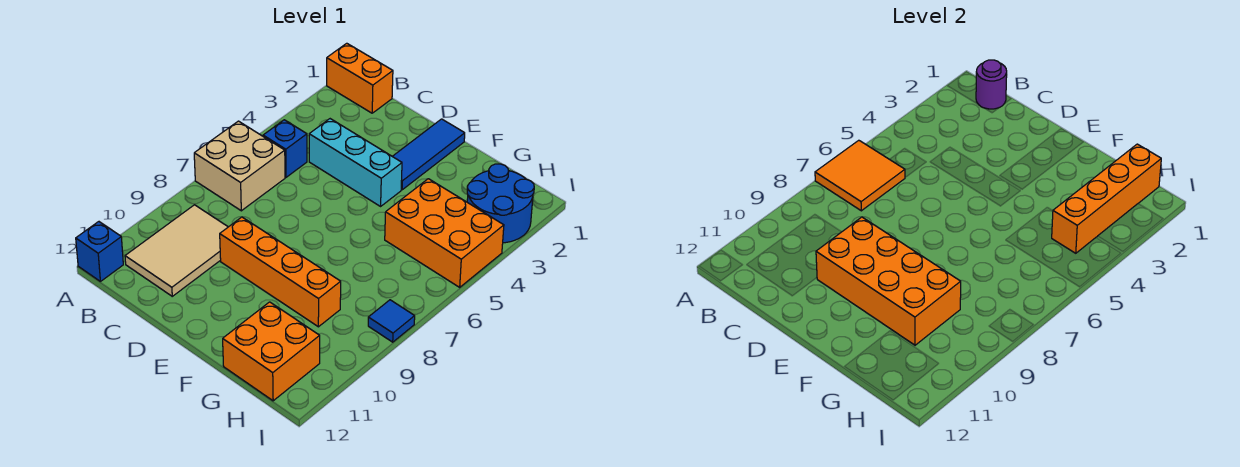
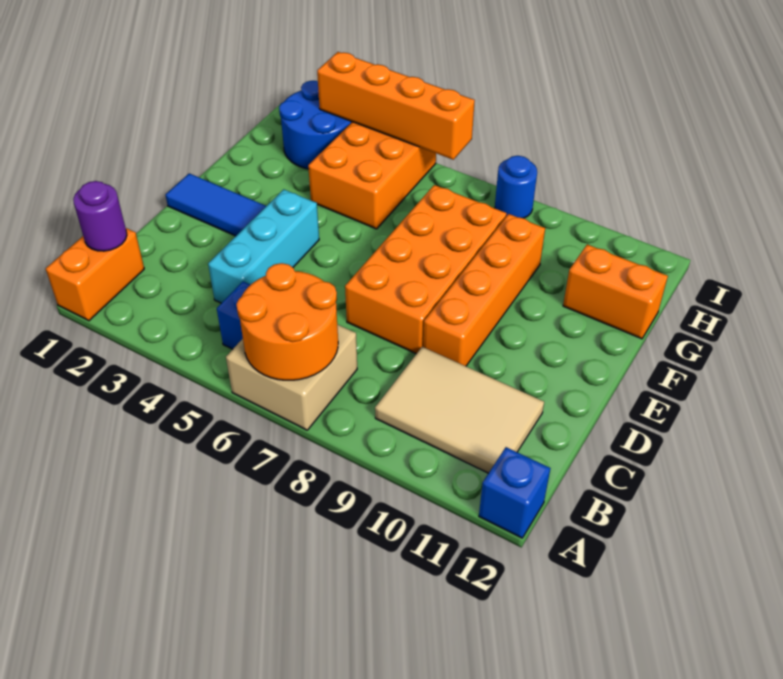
orange tile A6:B7 level 2 -> orange round brick A6:B7 level 2
orange brick D9:G10 level 2 -> orange brick D7:G8 level 1
orange brick G11:H12 level 1 -> orange brick G11:G12 level 1
orange brick H1:H4 level 2 -> orange brick I3:I6 level 2
blue tile I8 level 1 -> blue round brick I8 level 1

